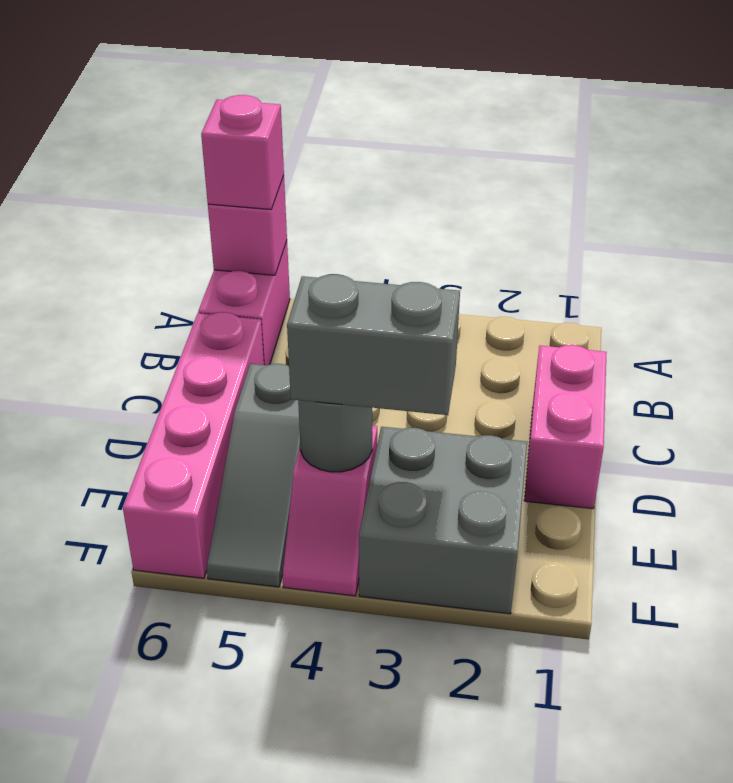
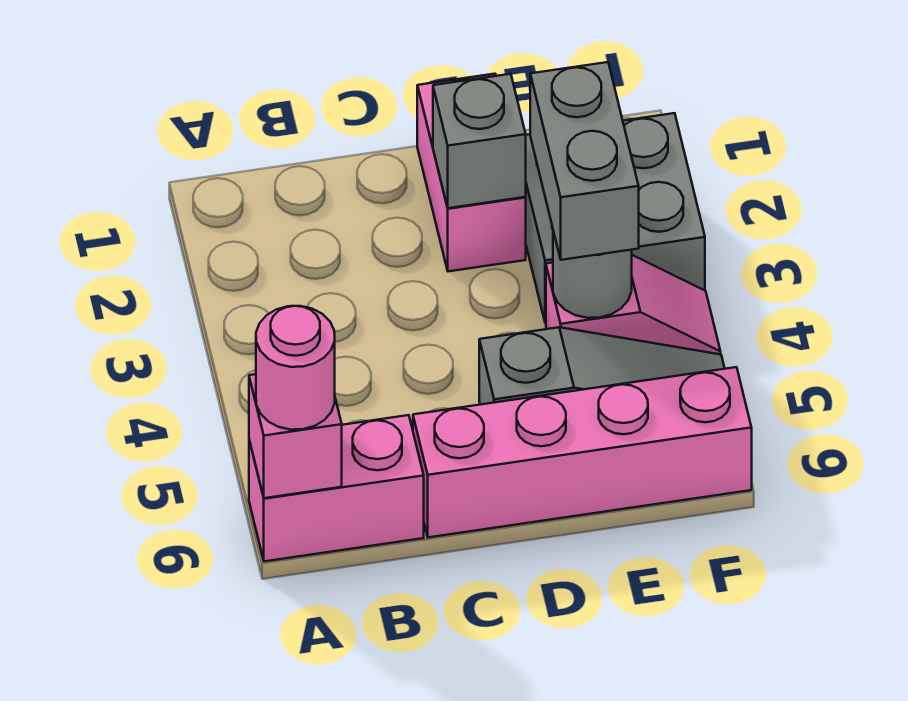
pink brick A6 level 3 -> pink round brick A6 level 3
pink brick C1:D1 level 1 -> pink brick D1:D2 level 1
none -> grey brick D2 level 2

